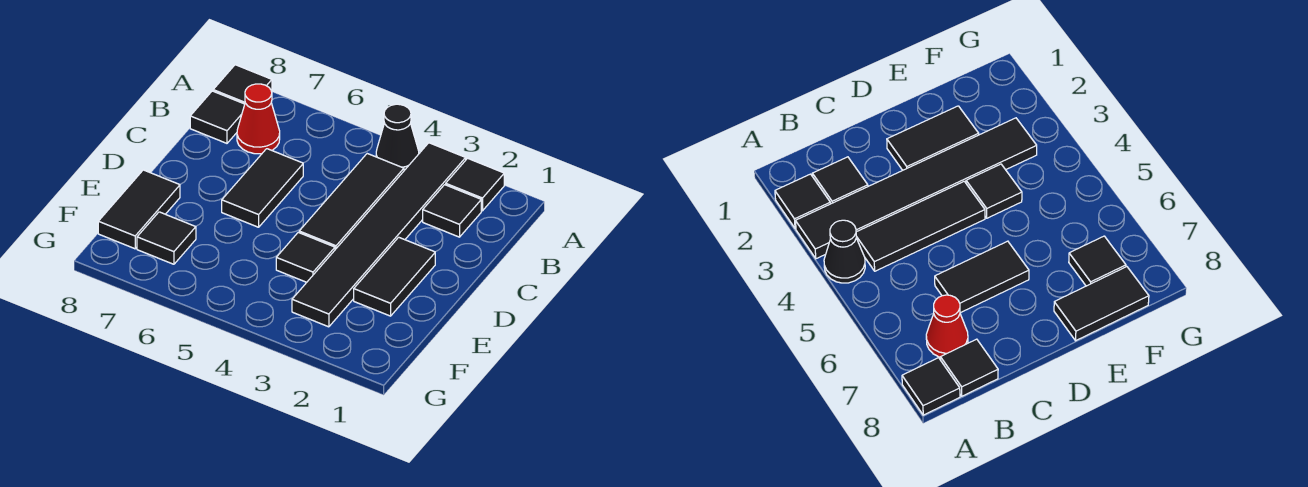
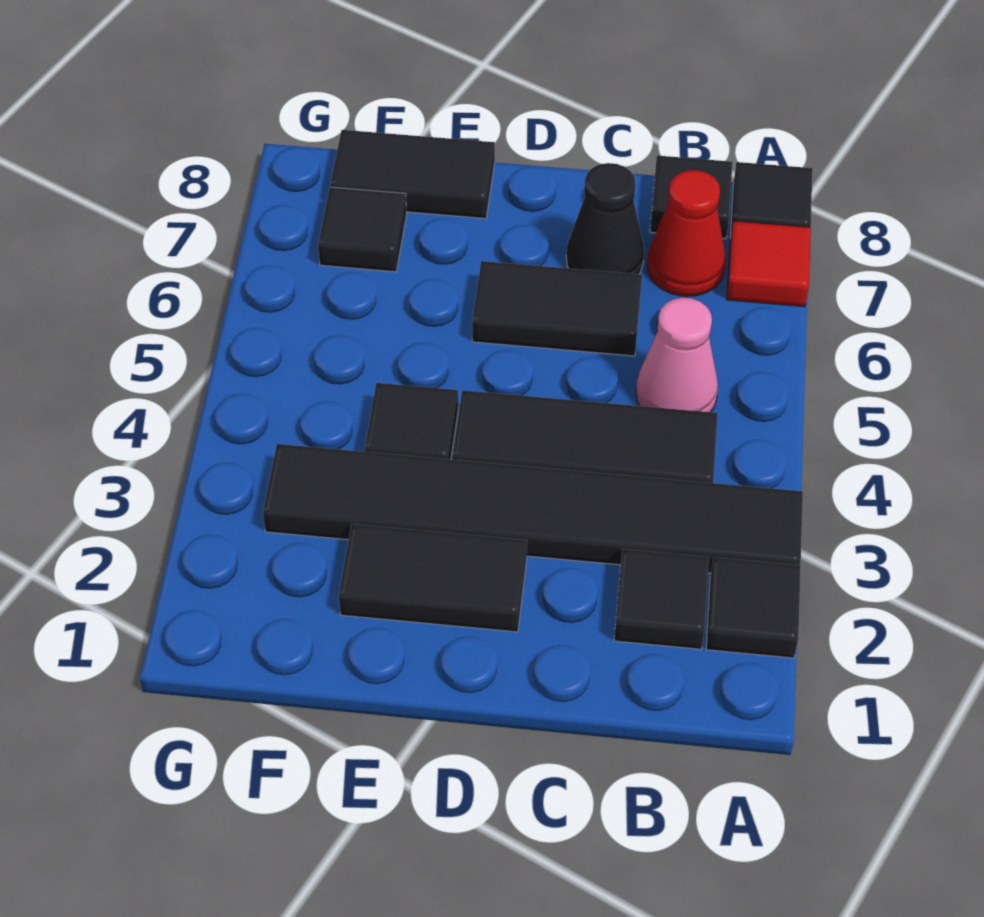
black cone A4 level 1 -> black cone C7 level 1
none -> red tile A7 level 1
none -> pink cone B5 level 1

